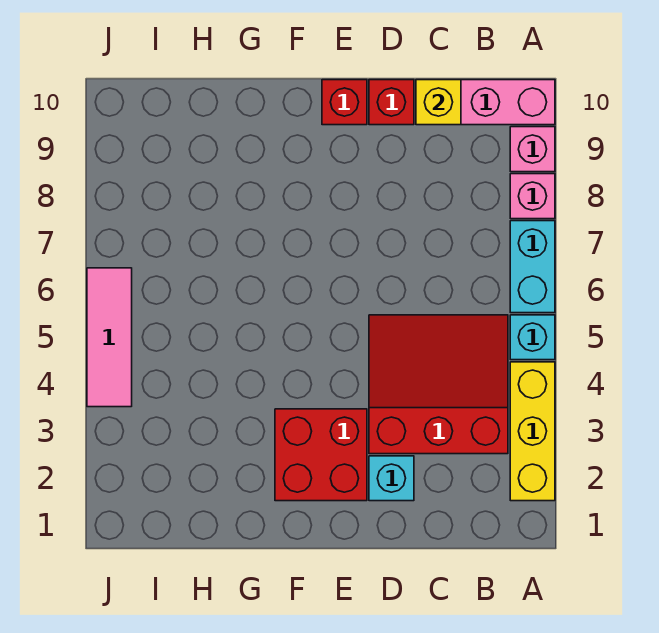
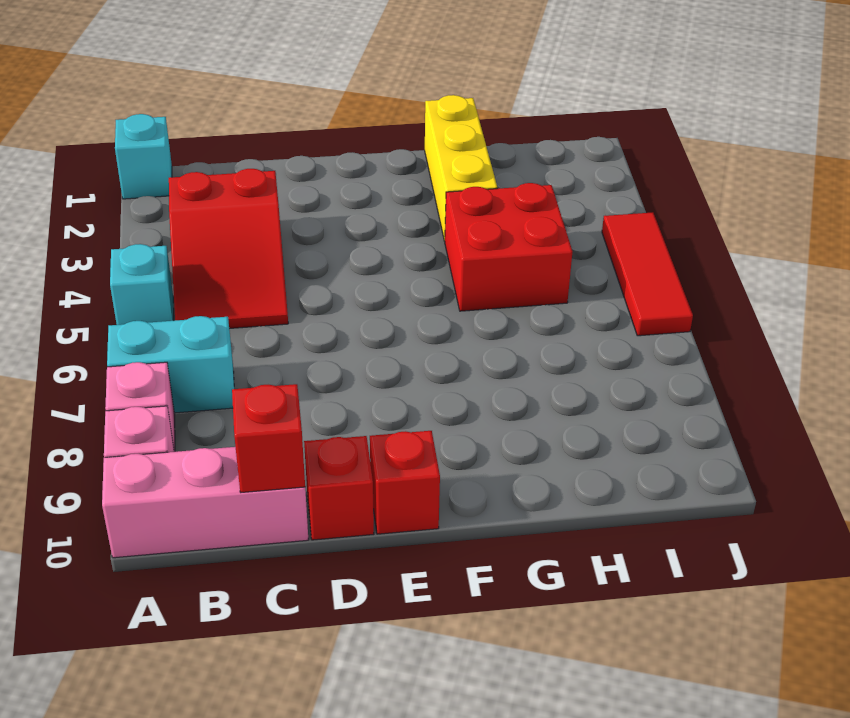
yellow brick A2:A4 level 1 -> yellow brick G1:G3 level 1
cyan brick A6:A7 level 1 -> cyan brick A7:B7 level 1
red slope B3:D5 level 1 top 3 -> red slope B3:C5 level 1 top 3
yellow brick C10 level 2 -> red brick C10 level 2
cyan brick D2 level 1 -> cyan brick A1 level 1
red brick E2:F3 level 1 -> red brick G4:H5 level 1
pink tile J4:J6 level 1 -> red tile J4:J6 level 1

